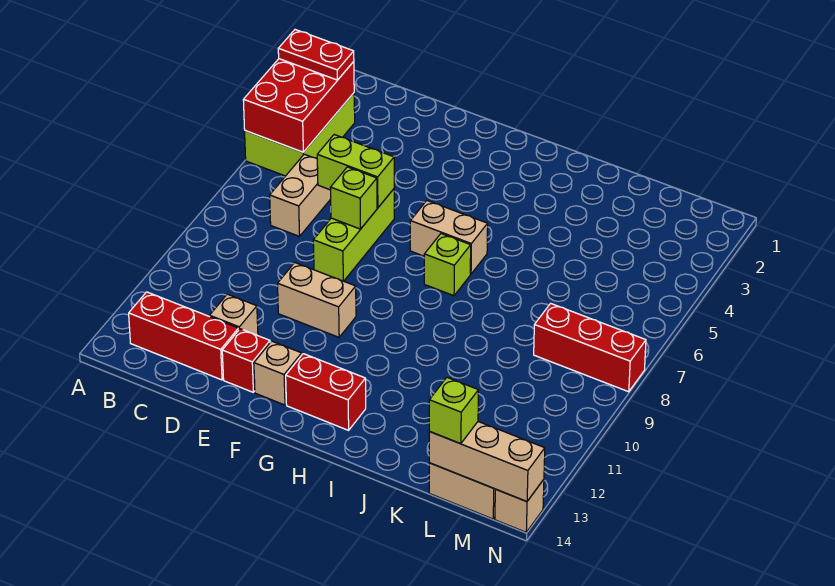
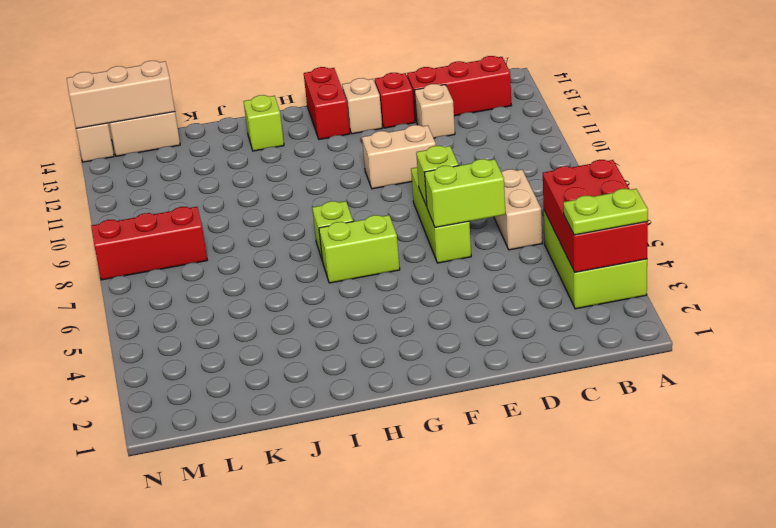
red plate A3:B3 level 3 -> lime plate A3:B3 level 3
tan brick G6:H6 level 1 -> lime brick G6:H6 level 1
red brick G13:H13 level 1 -> red brick G13:G14 level 1
lime brick L14 level 3 -> lime brick I13 level 1

